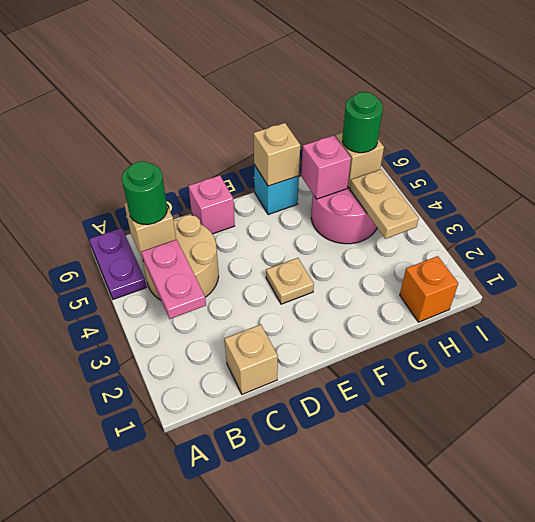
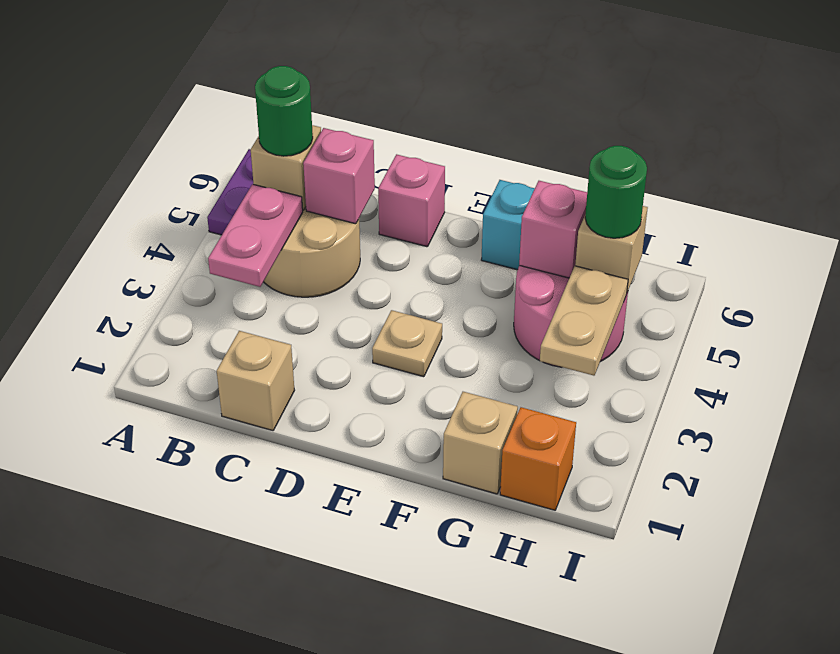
none -> pink brick C5 level 2
tan brick F6 level 2 -> tan brick G1 level 1

